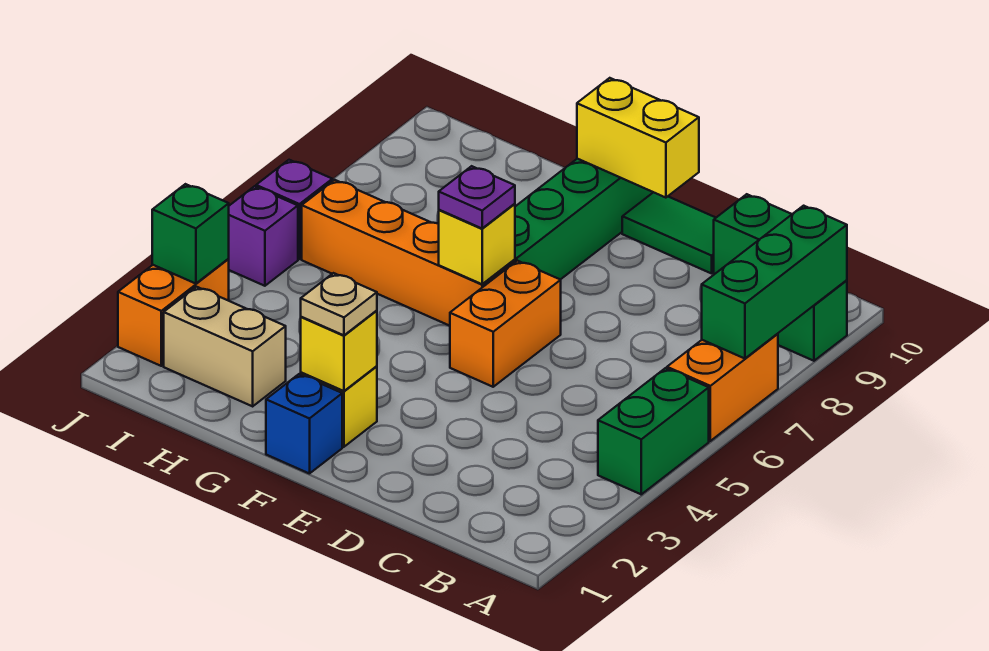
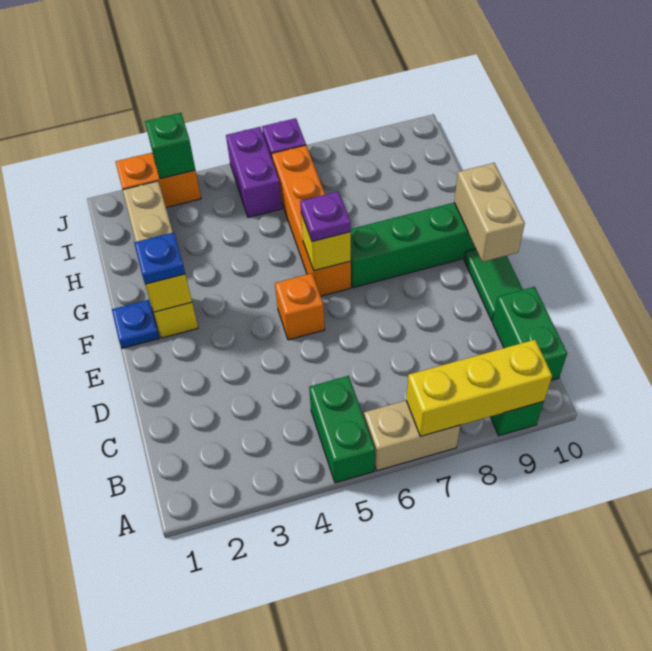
green brick A4:A5 level 1 -> green brick A5:B5 level 1
orange brick A6:A7 level 1 -> tan brick A6:A7 level 1
green brick A7:A9 level 2 -> yellow brick A7:A9 level 2
orange brick E5:E6 level 1 -> orange brick E5 level 1
yellow brick E10:F10 level 2 -> tan brick E10:F10 level 2
blue brick F1 level 1 -> blue plate F1 level 1
tan plate F2 level 3 -> blue plate F2 level 3
purple brick J5 level 1 -> purple brick I5:J5 level 1

